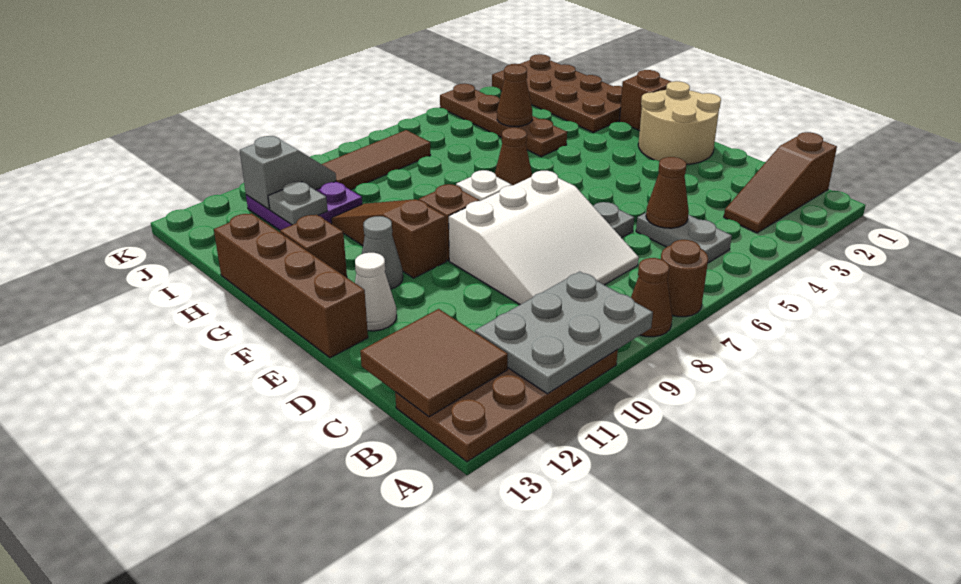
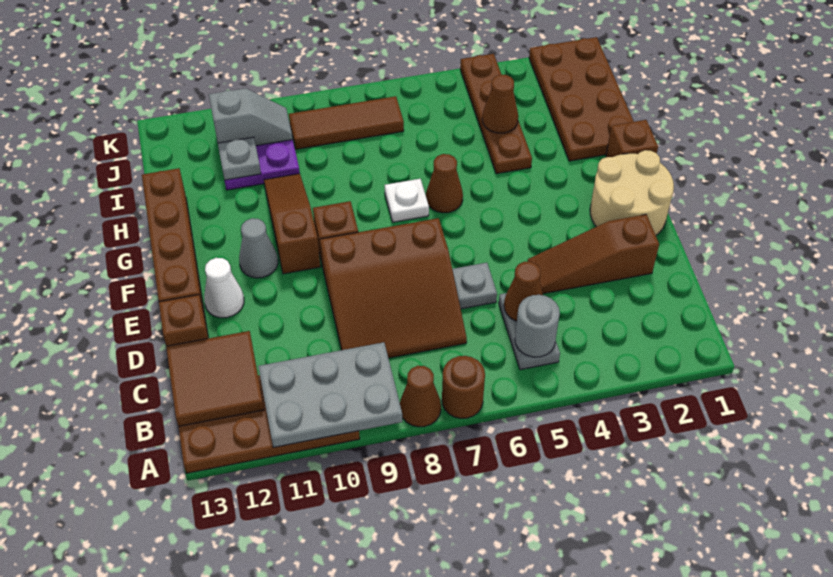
brown slope B1:B3 level 1 top 1 -> brown slope D2:D4 level 1 top 2
none -> grey round brick B5 level 2
white slope C7:E9 level 1 top E -> brown slope C7:E9 level 1 top E
brown brick G12 level 1 -> brown brick D13 level 1

